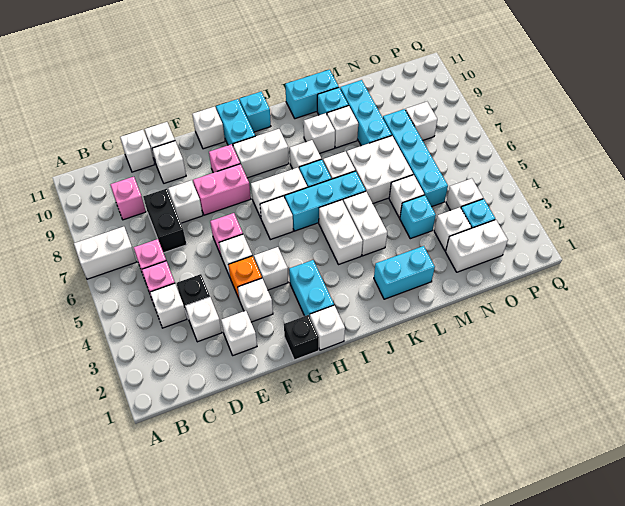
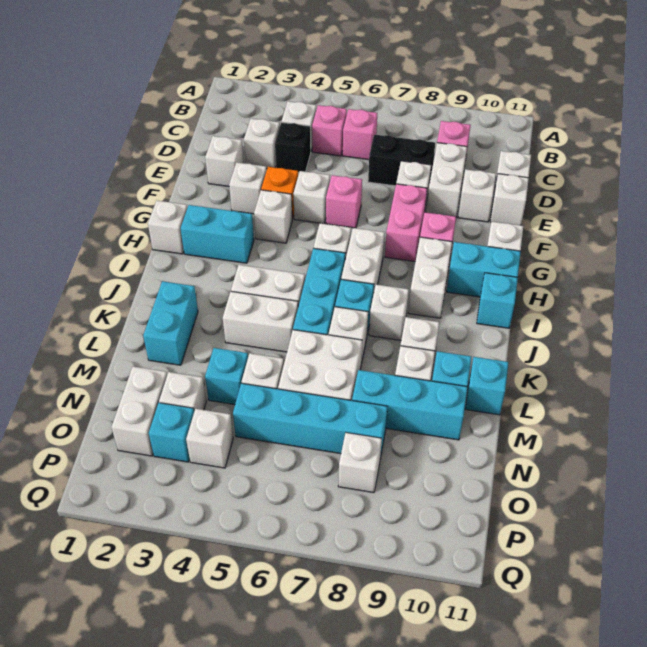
white brick A7:B7 level 1 -> white brick D9:E9 level 1
black brick G1 level 1 -> none
cyan brick K11:L11 level 1 -> cyan brick L11 level 1

